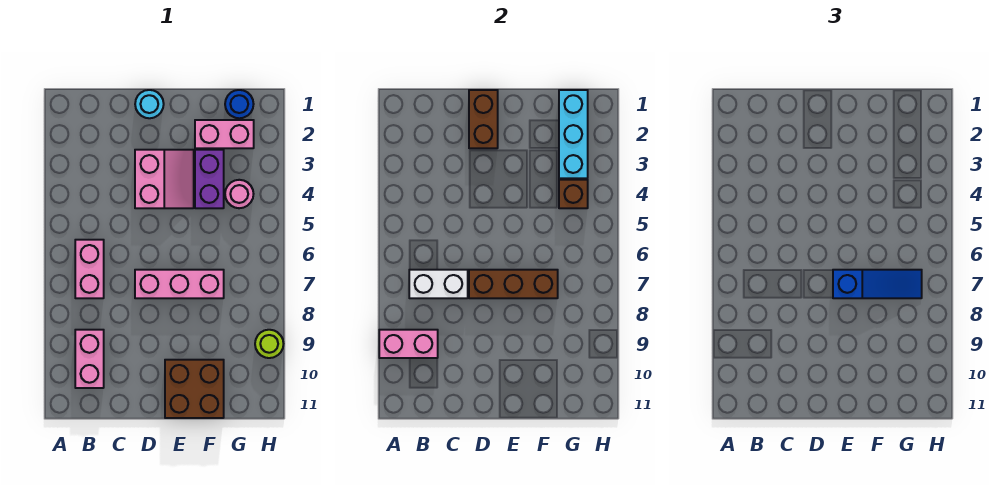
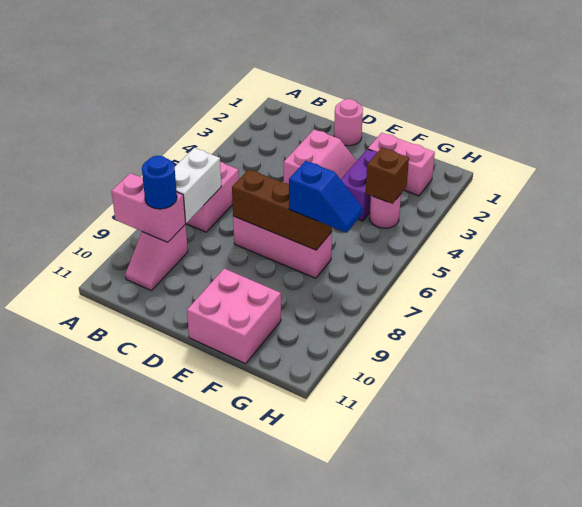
white brick B7:C7 level 2 -> white brick B7:B8 level 2
pink brick B9:B10 level 1 -> pink slope B9:B10 level 1 top 9
cyan round brick D1 level 1 -> pink round brick D1 level 1
brown brick D1:D2 level 2 -> none
blue slope E7:G7 level 3 top E -> blue slope F7:G7 level 3 top F
brown brick E10:F11 level 1 -> pink brick E10:F11 level 1
blue round brick G1 level 1 -> blue round brick B9 level 3
cyan brick G1:G3 level 2 -> none
lime round brick H9 level 1 -> none

